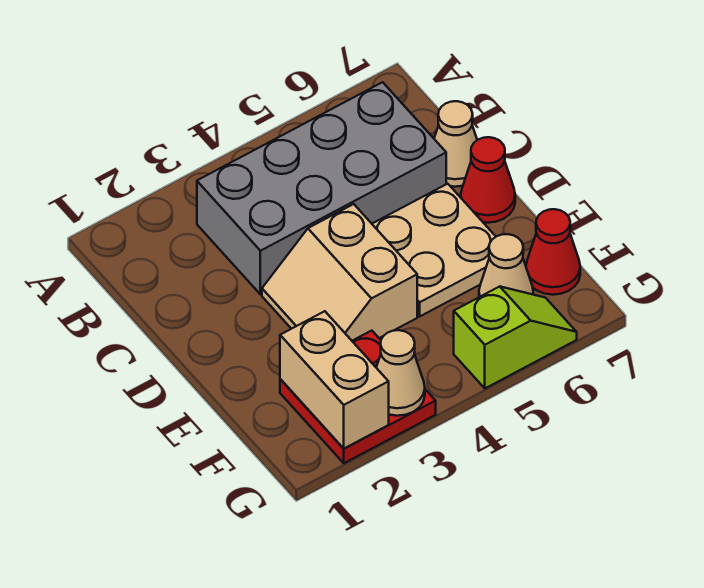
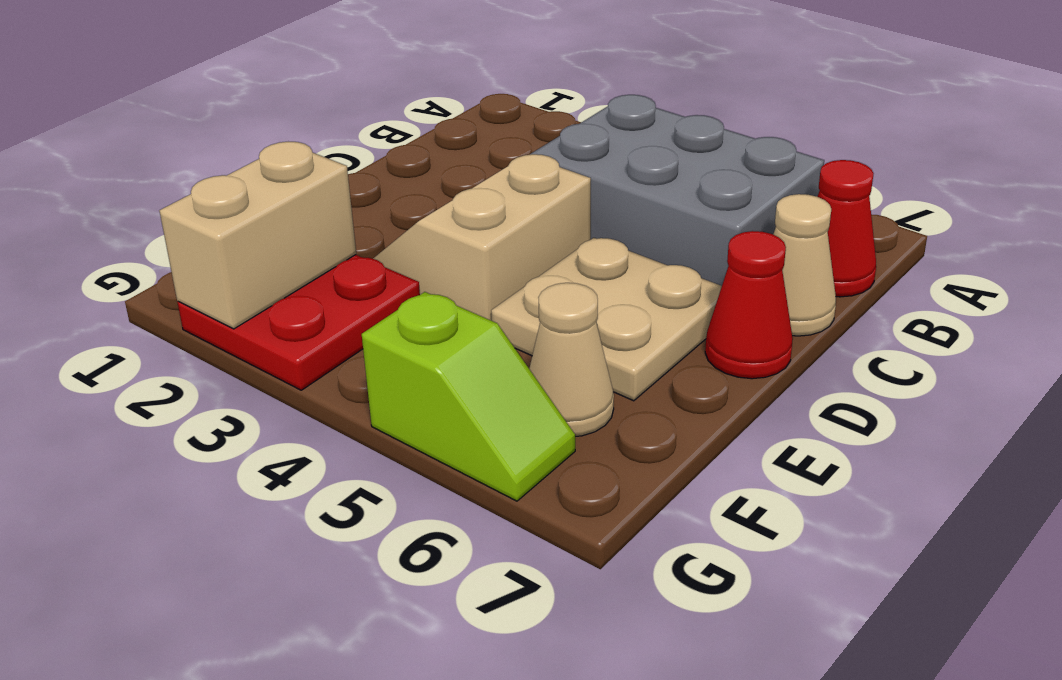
grey brick B3:C6 level 1 -> grey brick B4:C6 level 1
red cone F7 level 1 -> red cone B7 level 1
tan cone G3 level 2 -> none

